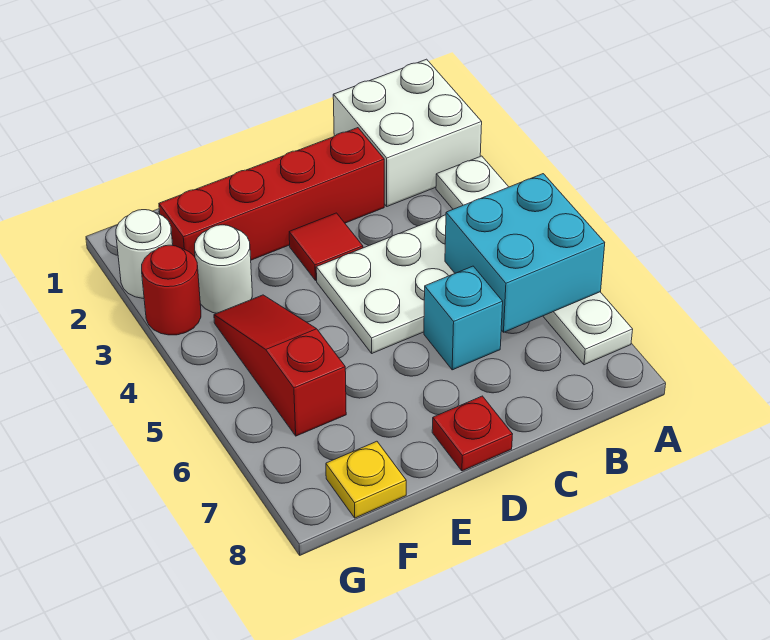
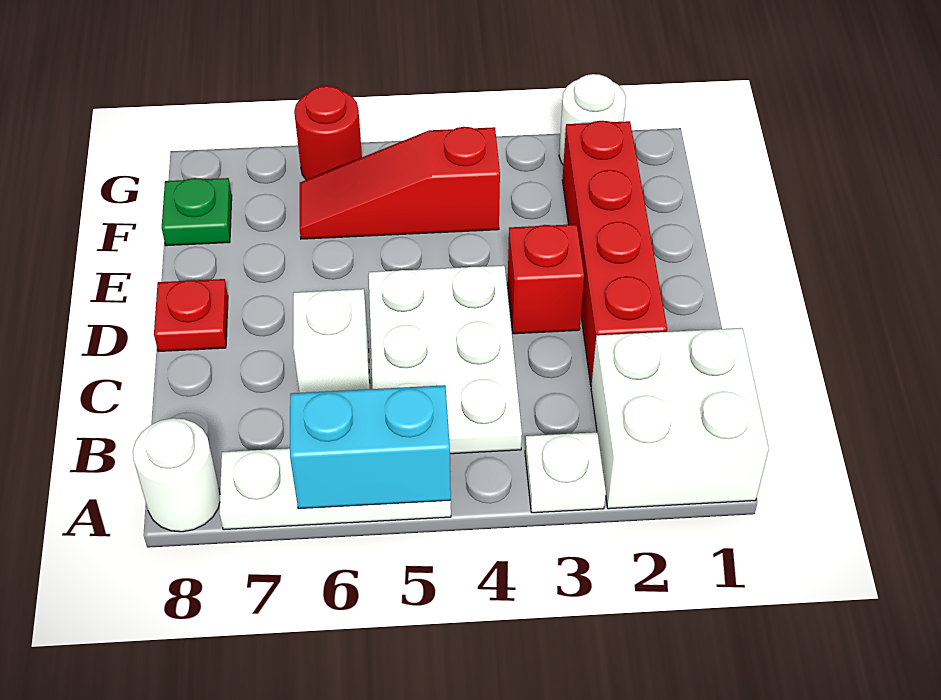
cyan brick A5:B6 level 2 -> cyan brick A5:A6 level 2
cyan brick C6 level 1 -> white brick C6 level 1
red tile D3 level 1 -> red brick D3 level 1
white round brick F3 level 1 -> white round brick A8 level 1
red slope F4:F6 level 1 top 6 -> red slope F4:F6 level 1 top 4
yellow plate F8 level 1 -> green plate F8 level 1
red round brick G3 level 1 -> red round brick G6 level 1

